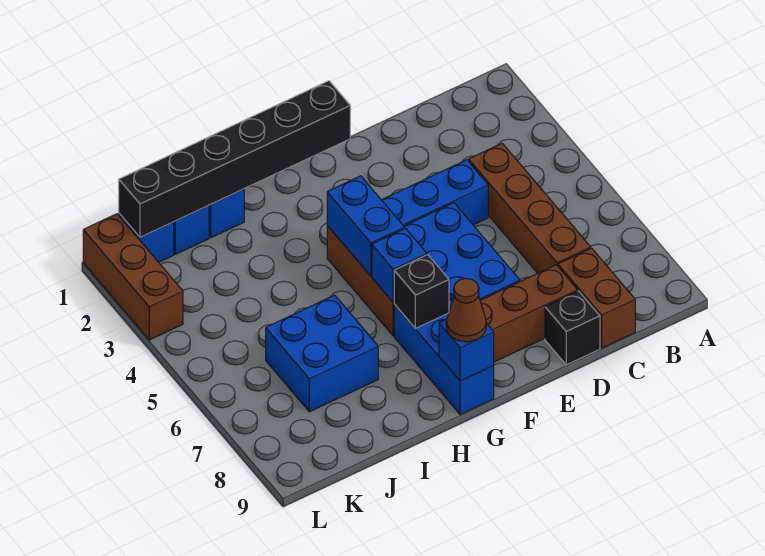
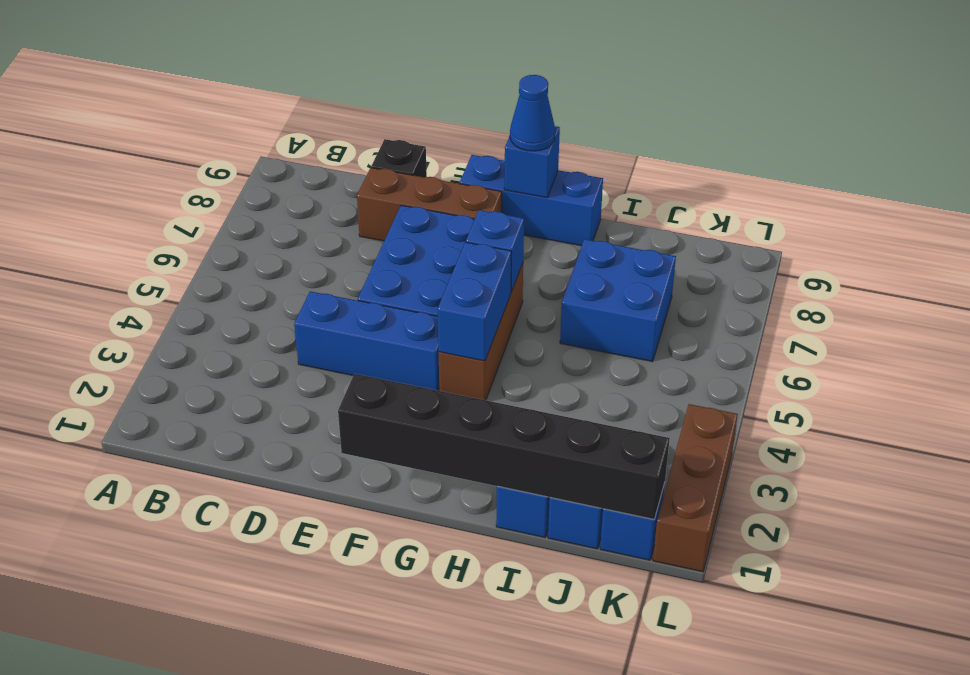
brown brick C4:C7 level 1 -> none
brown brick C8:C9 level 1 -> none
blue brick G7:G9 level 1 -> blue brick F9:H9 level 1
black brick G7 level 2 -> none
brown cone G9 level 3 -> blue cone G9 level 3

